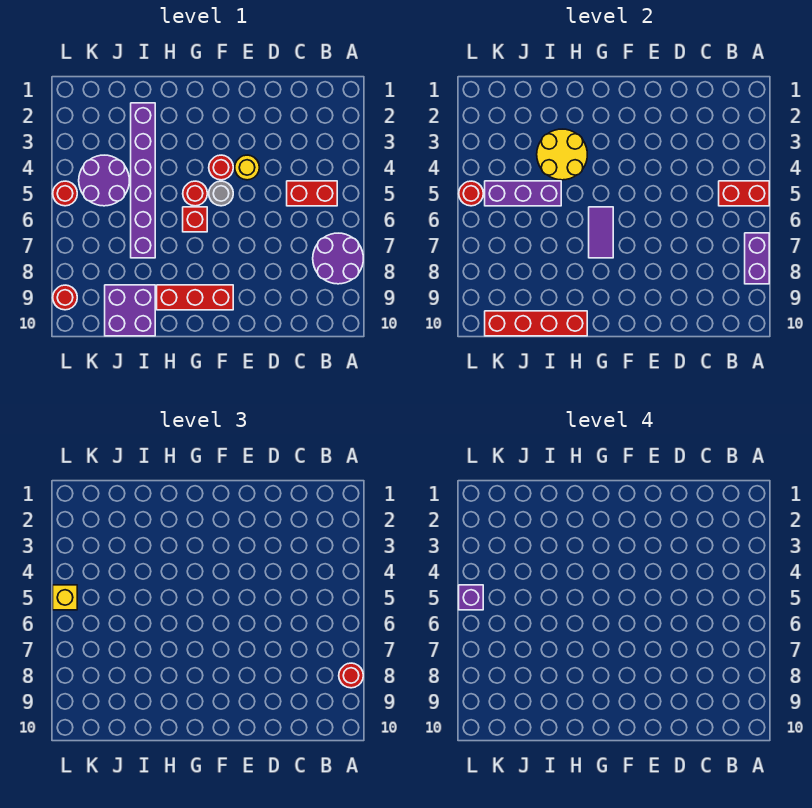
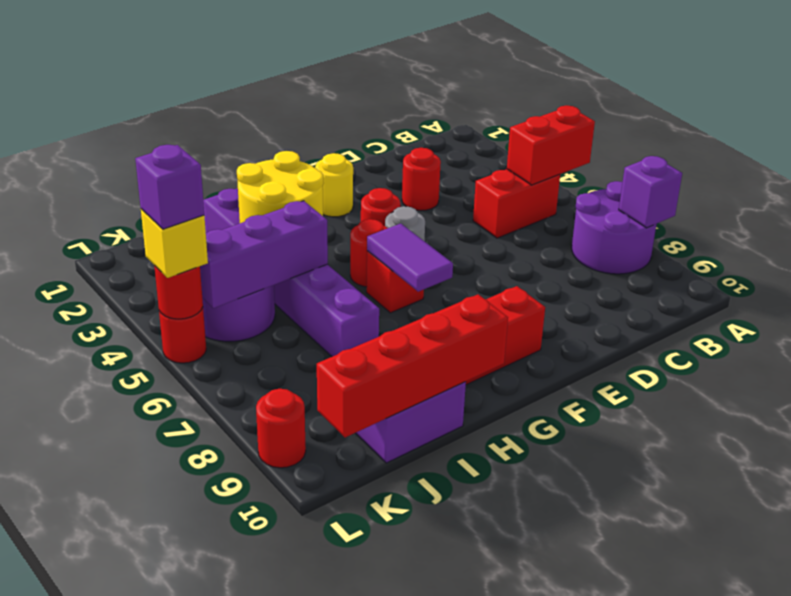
purple brick A7:A8 level 2 -> purple brick A8 level 2
red round brick A8 level 3 -> red round brick D3 level 1
yellow round brick E4 level 1 -> yellow round brick F2 level 1

